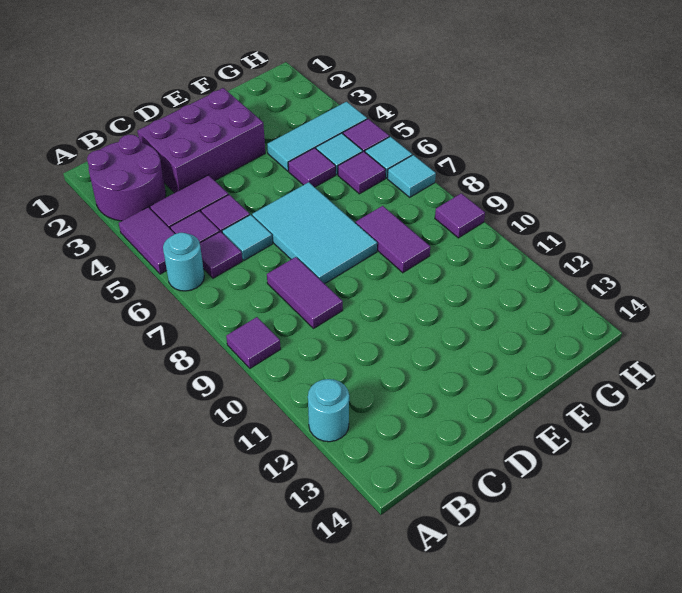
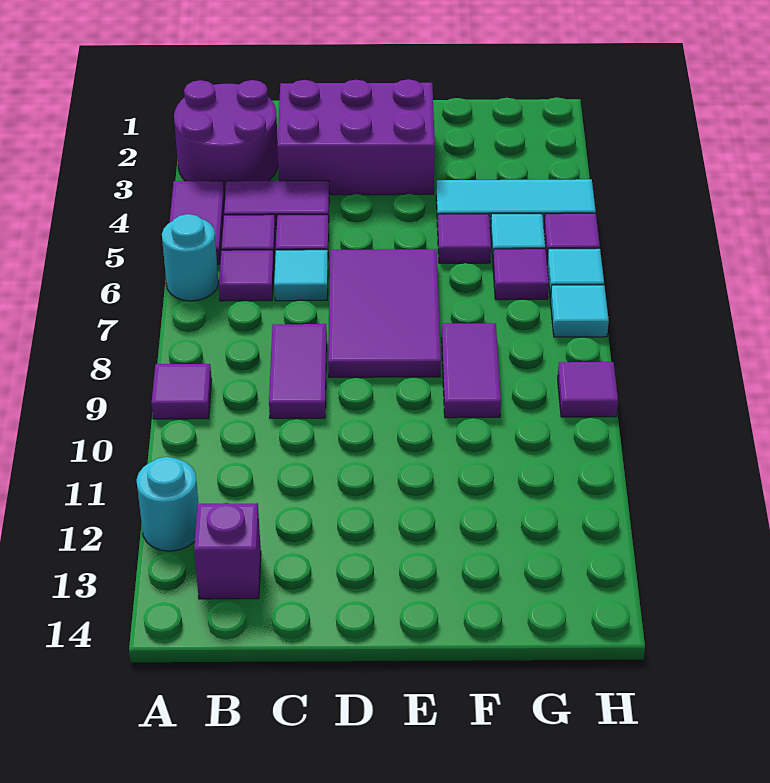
none -> purple brick B13 level 1
cyan tile D6:E8 level 1 -> purple tile D6:E8 level 1

